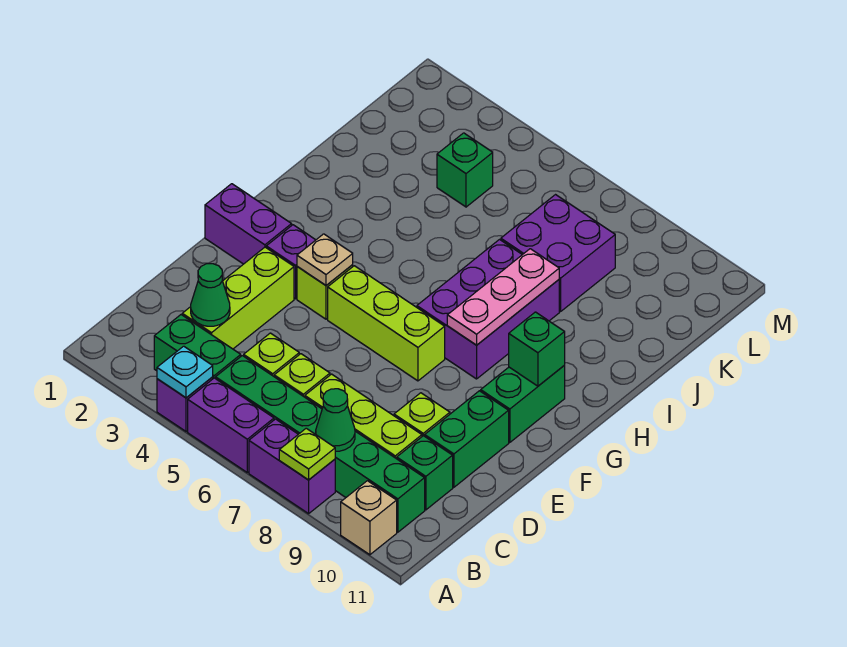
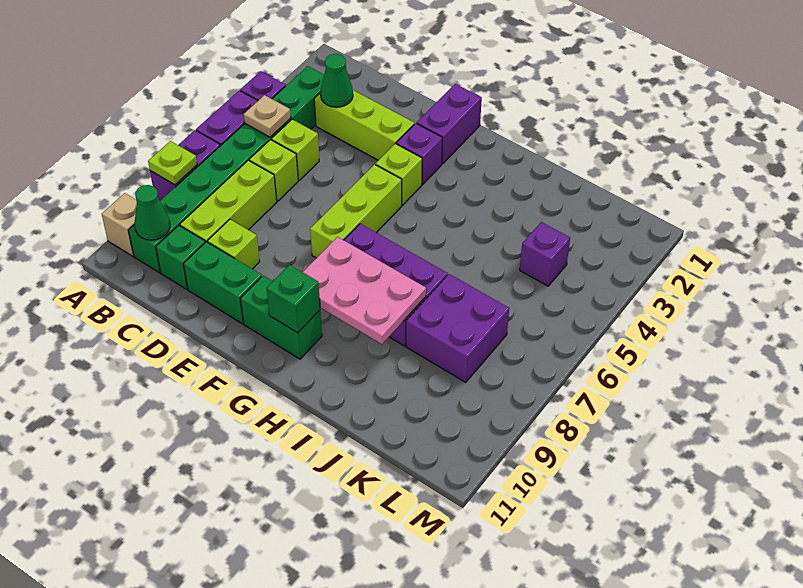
cyan plate A4 level 2 -> none
green cone B8 level 2 -> green cone B10 level 2
tan plate F4 level 2 -> tan plate B5 level 2
pink plate G8:I8 level 2 -> pink plate G8:I9 level 2
green brick K4 level 1 -> purple brick K4 level 1

